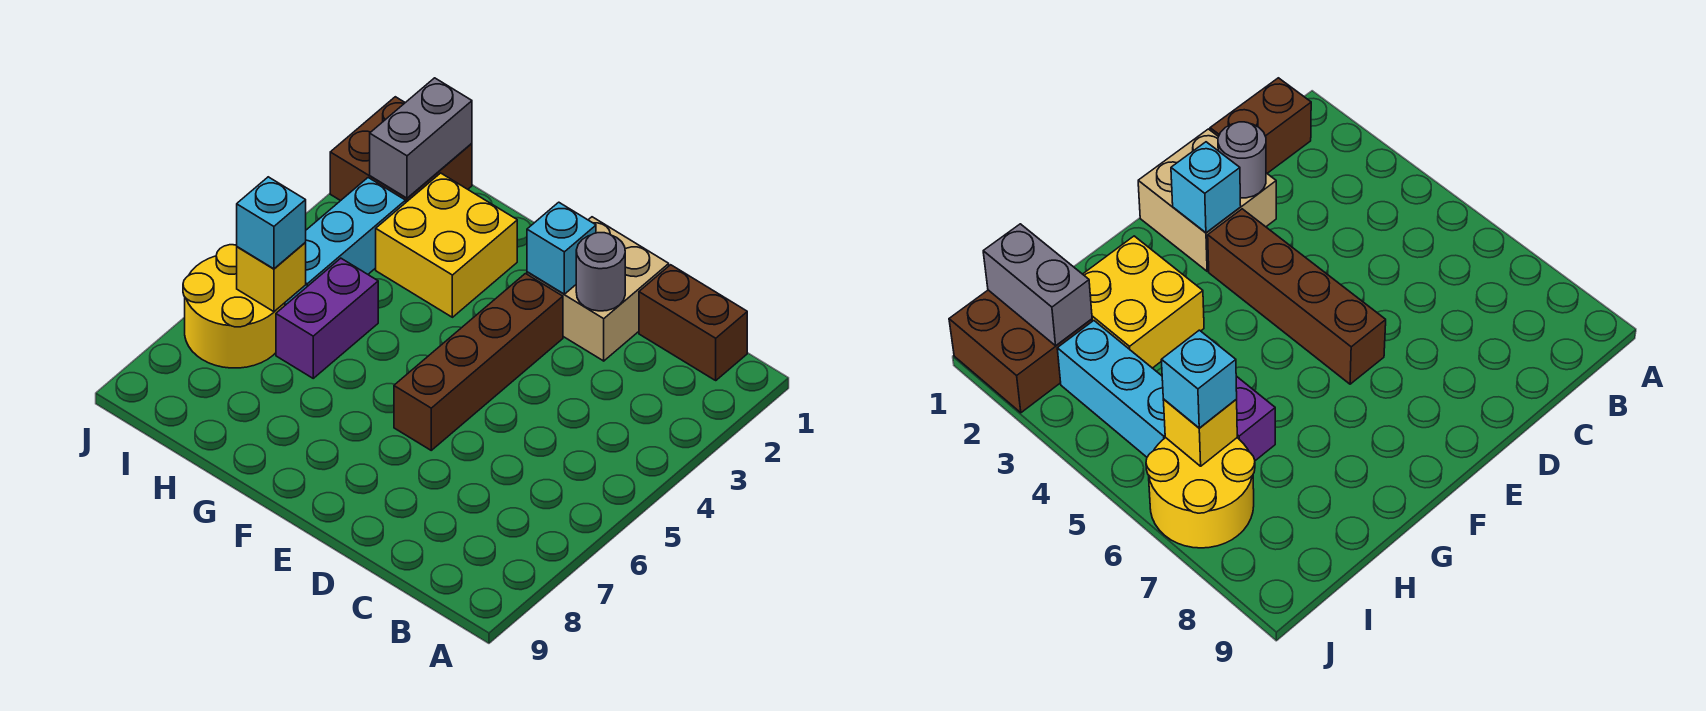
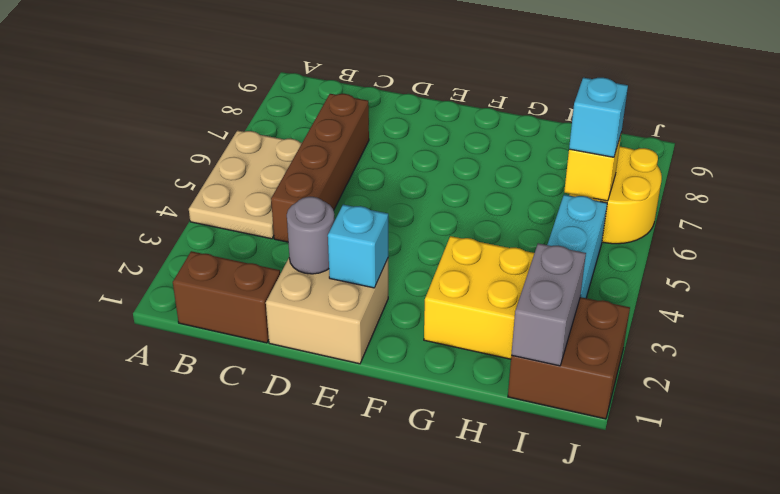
none -> tan plate A4:B6 level 1
brown brick E3:E6 level 1 -> brown brick C4:C7 level 1
purple brick H5:H6 level 1 -> none

